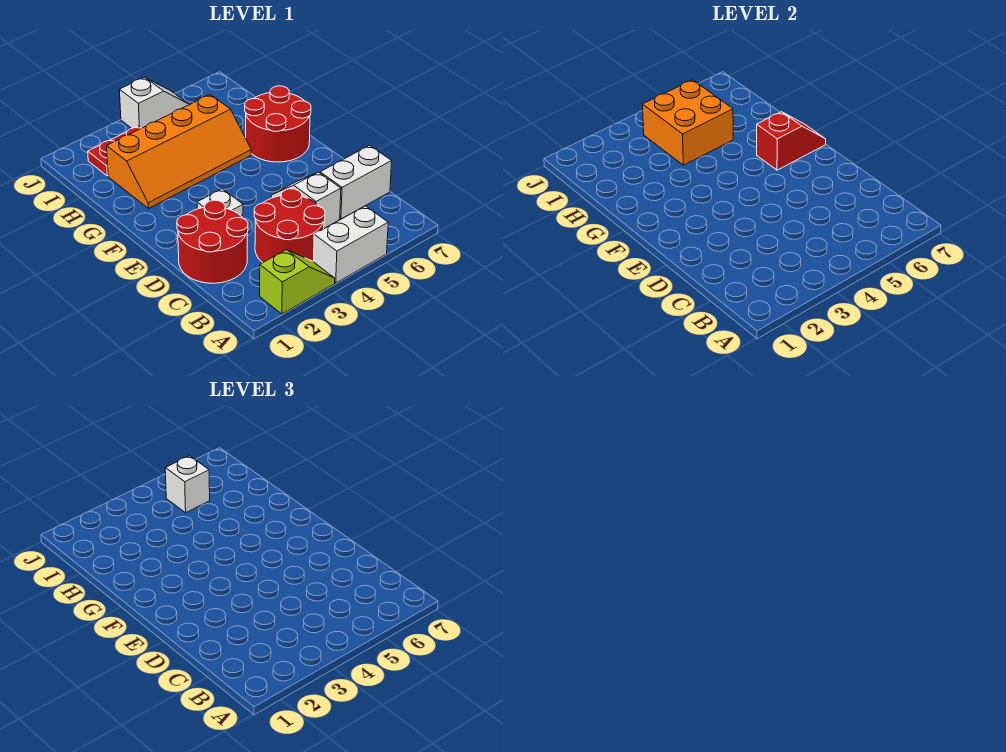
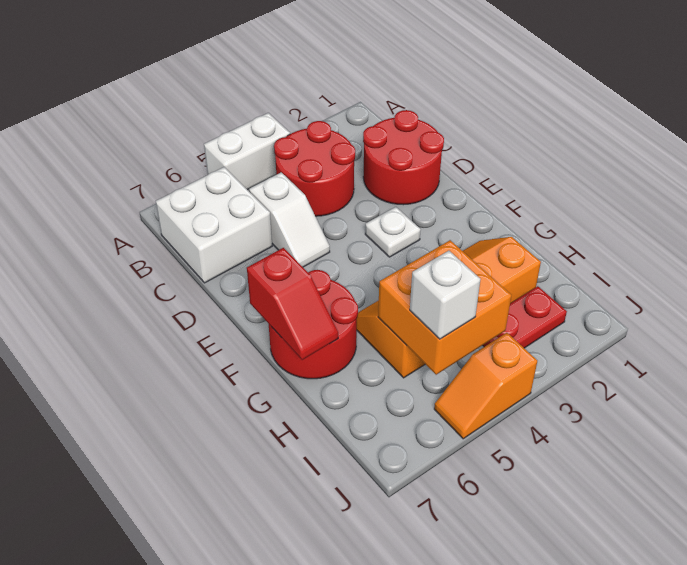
lime slope A2:A3 level 1 top 2 -> none
white brick C6:C7 level 1 -> white brick B6:C7 level 1
red slope F6:F7 level 2 top 6 -> red slope F7:G7 level 2 top F
white slope J4:J5 level 1 top 4 -> orange slope J4:J5 level 1 top 4

